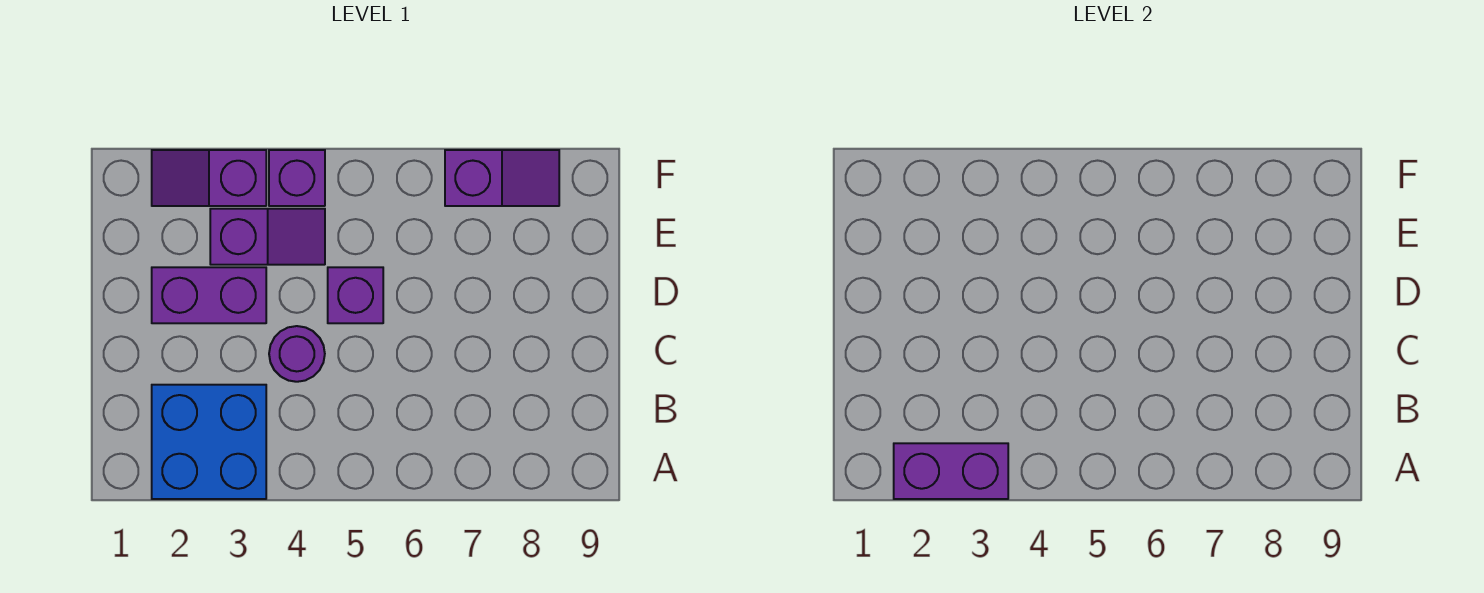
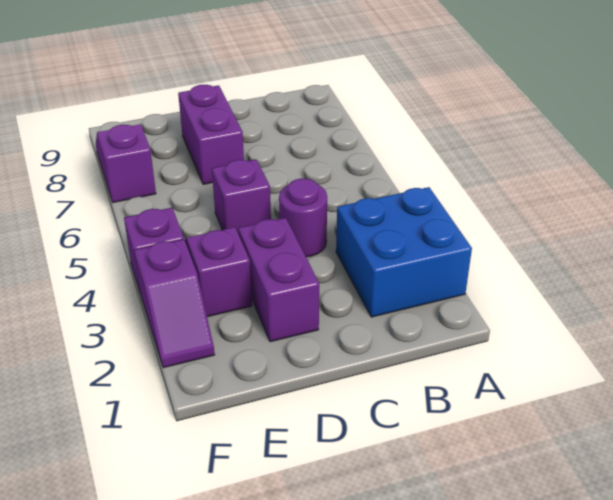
purple brick A2:A3 level 2 -> purple brick D7:D8 level 1

